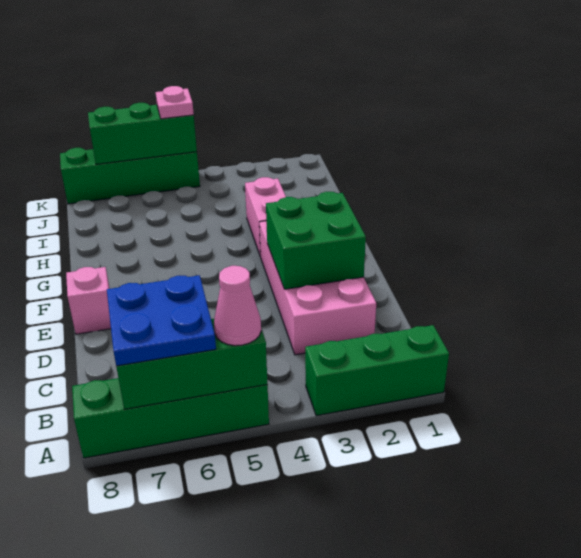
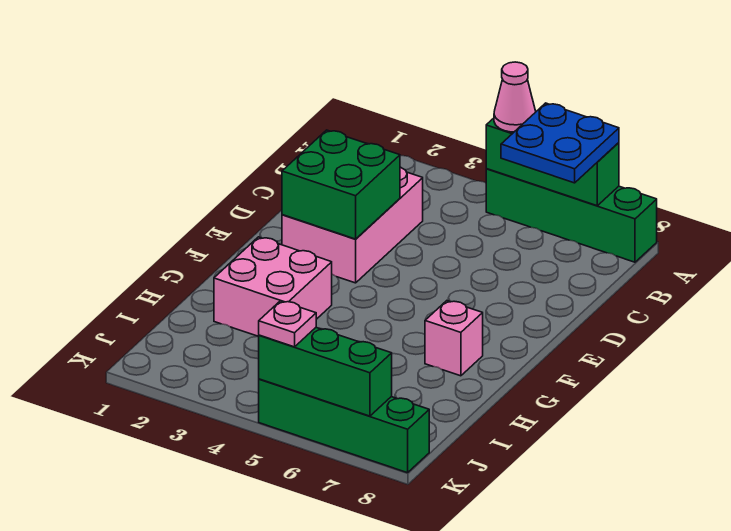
green brick A1:A3 level 1 -> none
pink brick C2:F3 level 1 -> pink brick C2:E3 level 1
pink brick E8 level 1 -> pink brick G7 level 1
pink brick G3:H3 level 1 -> pink brick G2:H3 level 1

